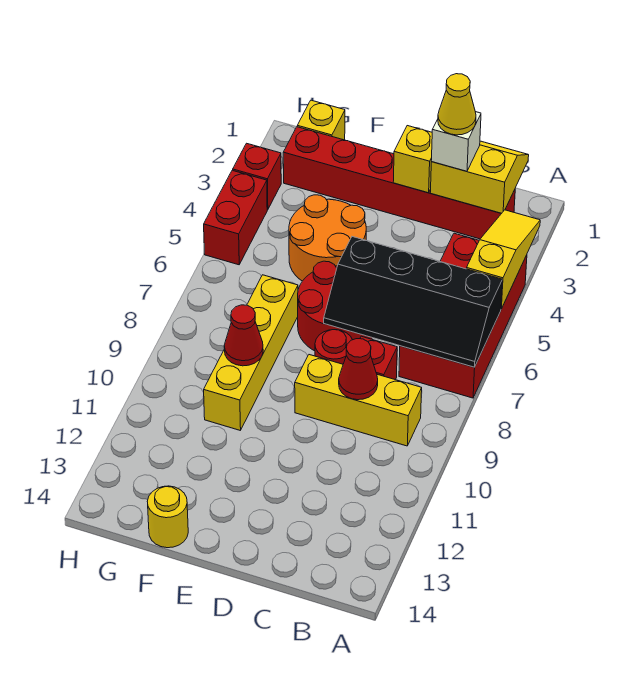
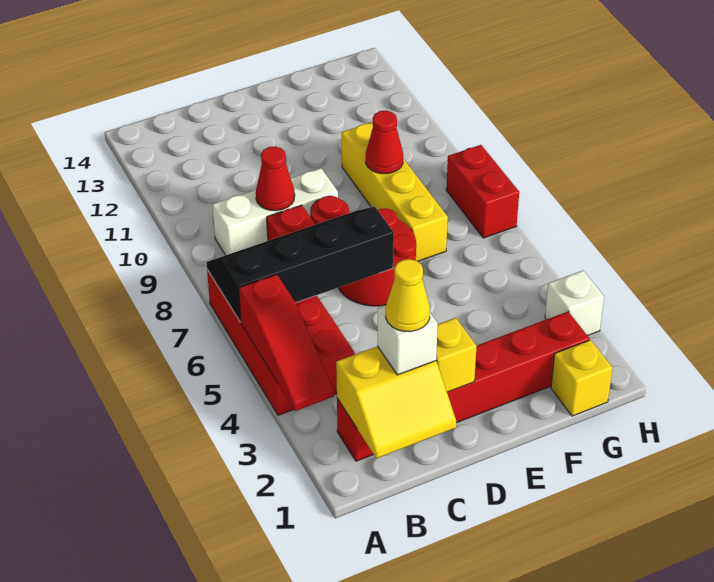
yellow slope A3:A5 level 2 top 5 -> red slope A3:A5 level 2 top 5
yellow brick B9:D9 level 1 -> white brick B9:D9 level 1
orange round brick E4:F5 level 1 -> none
yellow round brick F14 level 1 -> none
red brick H3 level 1 -> white brick H3 level 1
red brick H4:H5 level 1 -> red brick H7:H8 level 1

